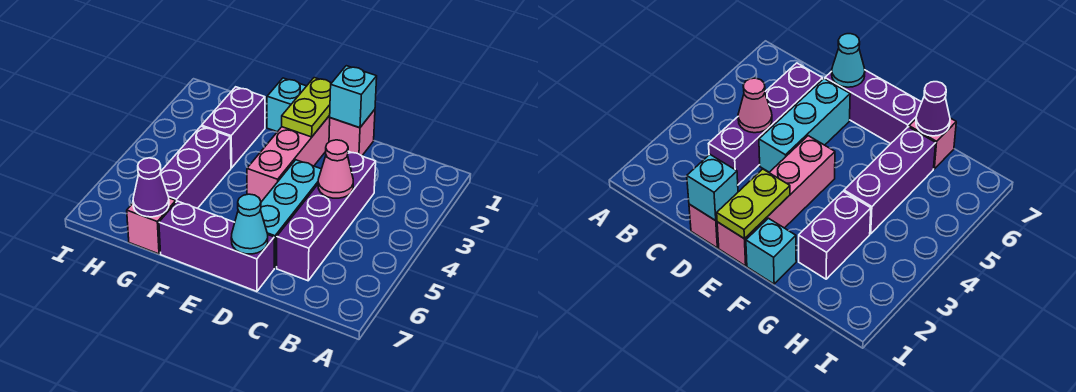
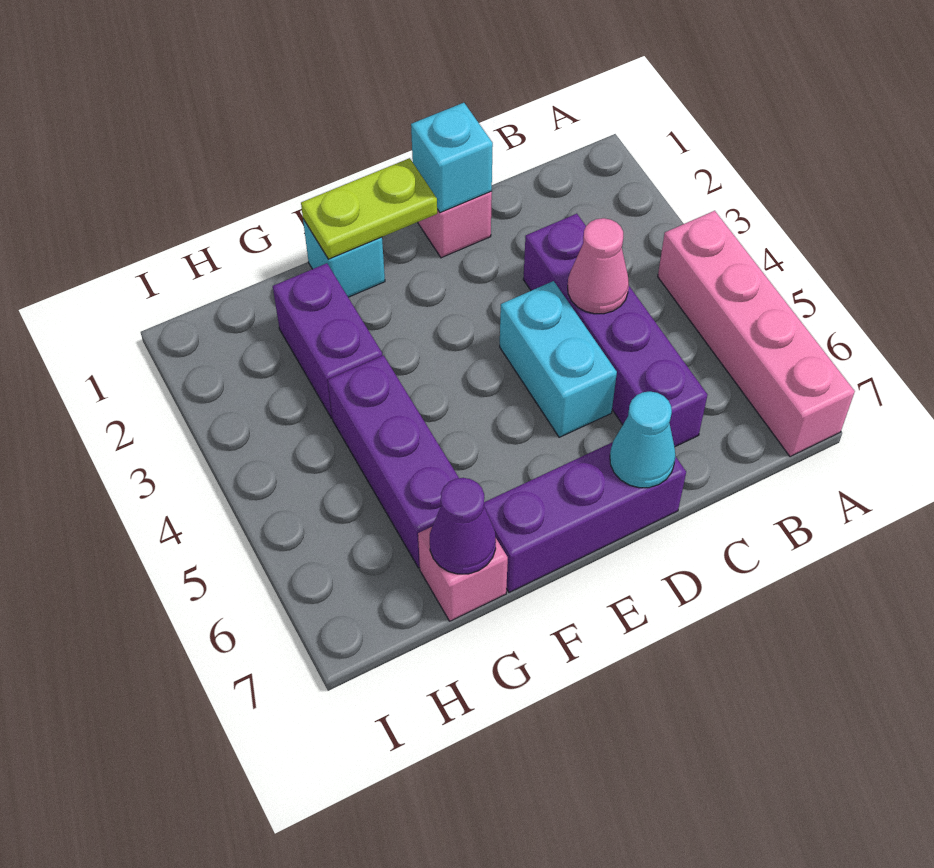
cyan brick D4:D6 level 1 -> cyan brick D4:D5 level 1
pink brick E1:E4 level 1 -> pink brick A4:A7 level 1
lime plate E1:E2 level 2 -> lime plate E1:F1 level 2

